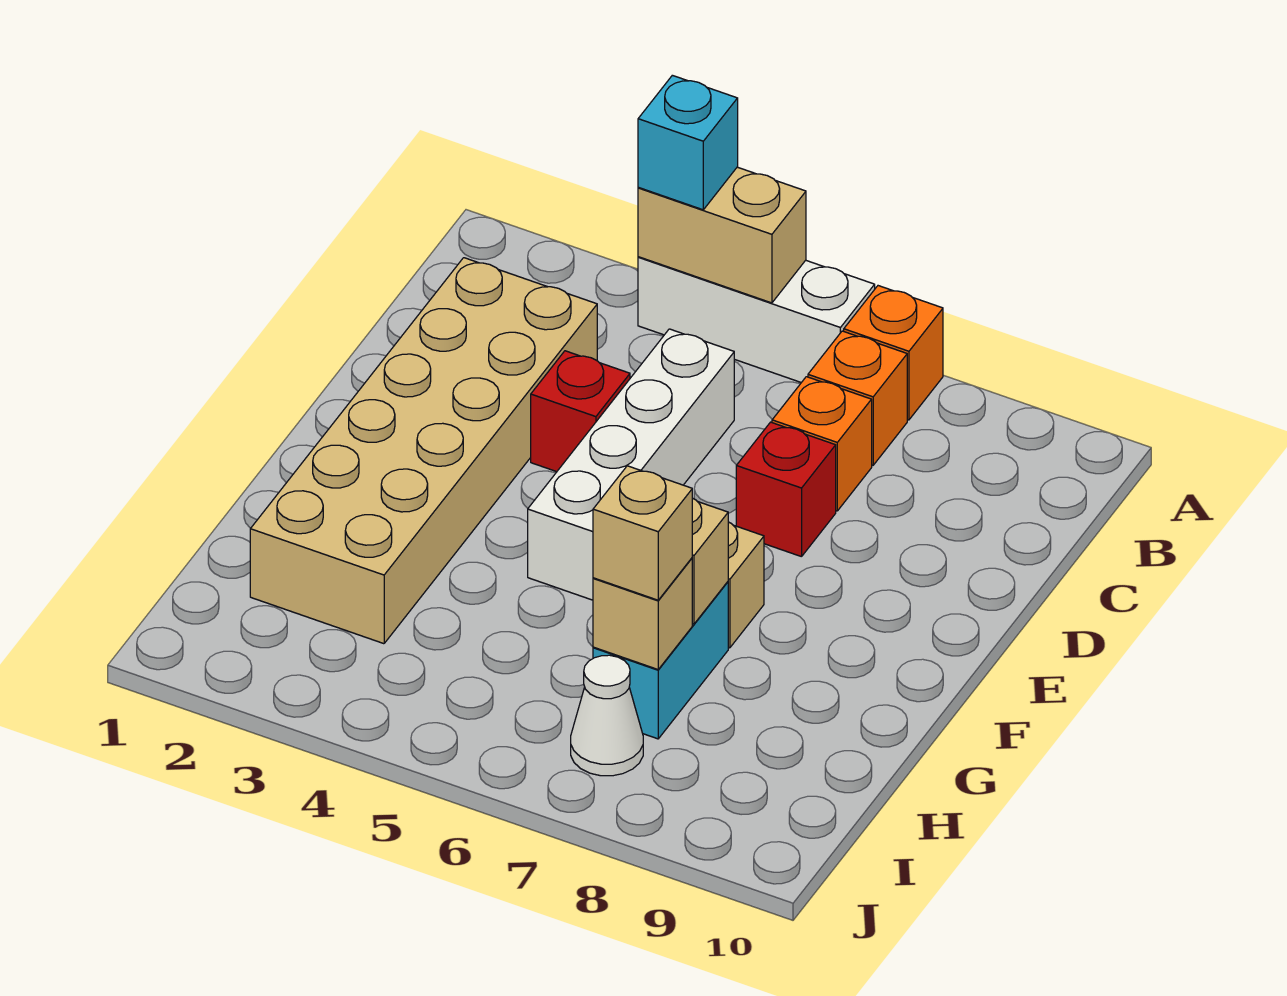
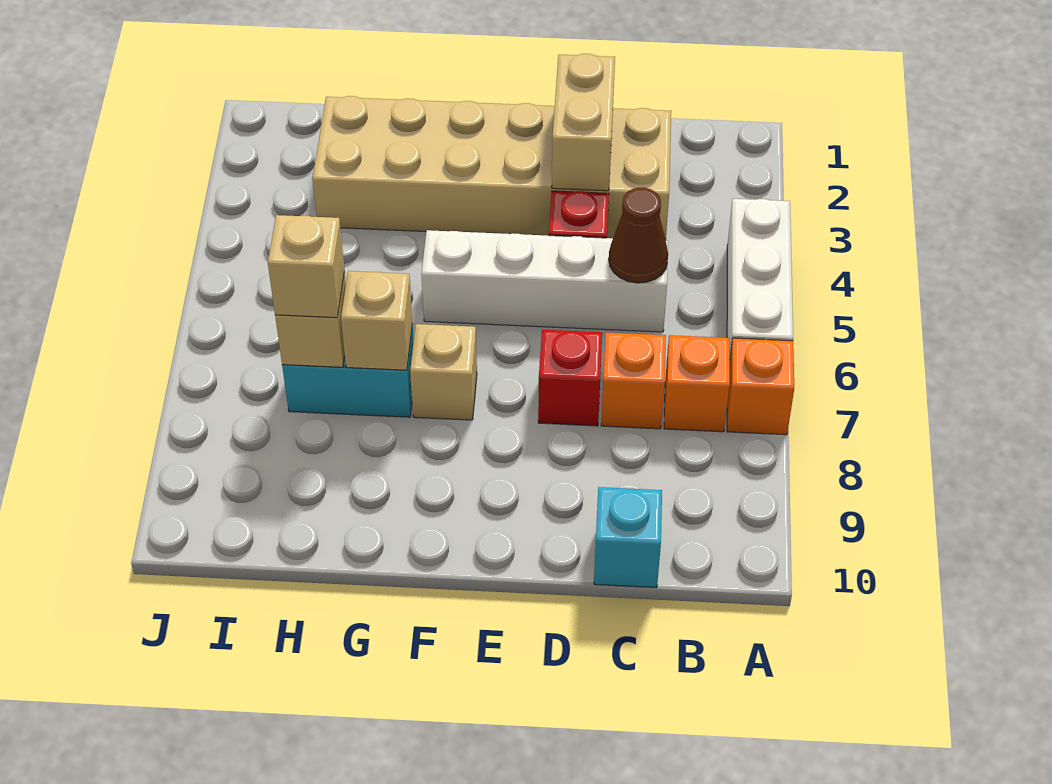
tan brick A4:A5 level 2 -> tan brick D2:D3 level 2
cyan brick A4 level 3 -> cyan brick C10 level 1
none -> brown cone C5 level 2
white cone I7 level 1 -> none

